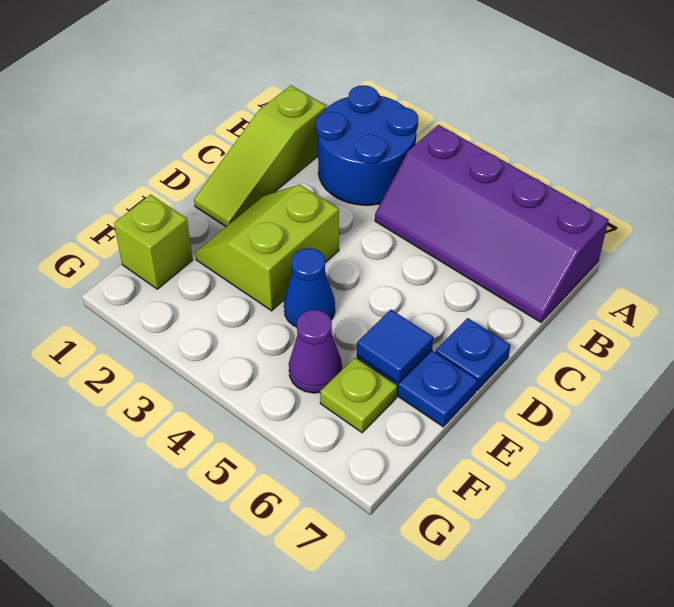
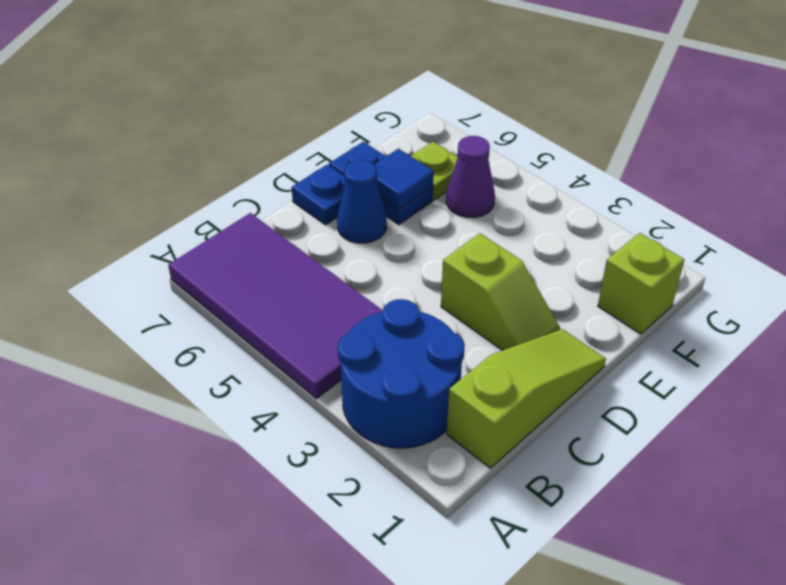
purple slope A4:B7 level 1 top A -> purple tile A4:B7 level 1
lime slope D2:E3 level 1 top 3 -> lime slope D2:D3 level 1 top 3
blue cone E4 level 1 -> blue cone D6 level 1

